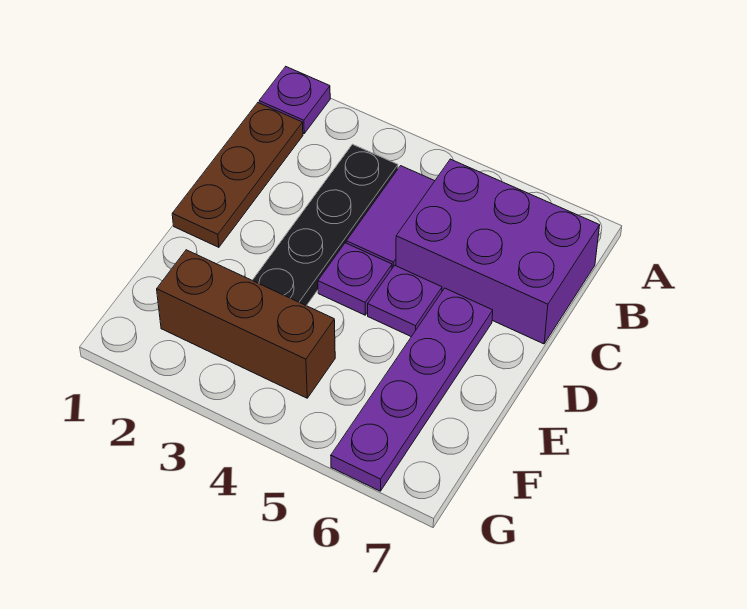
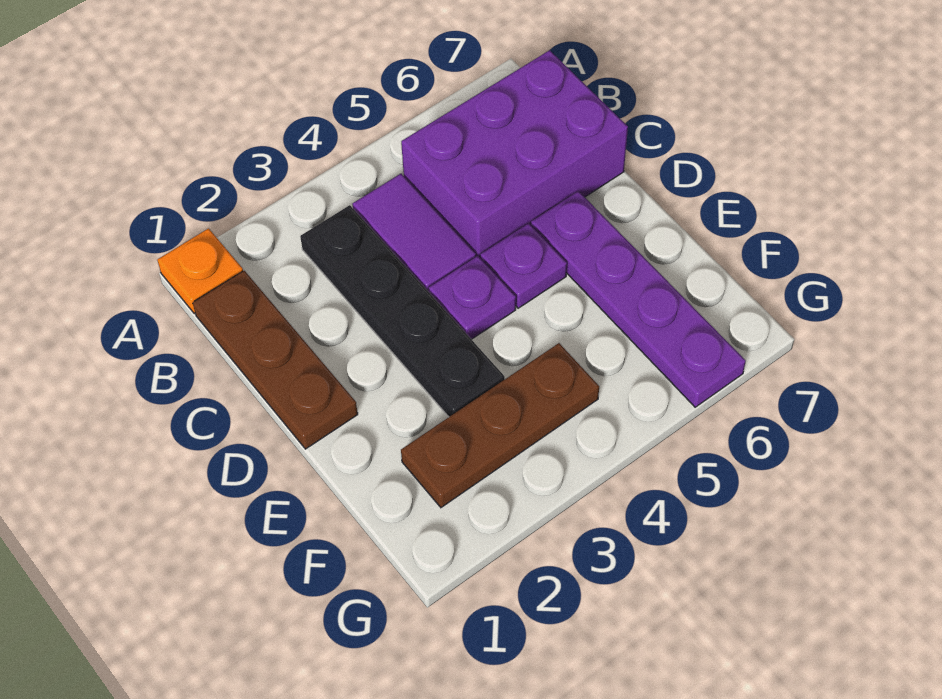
purple plate A1 level 1 -> orange plate A1 level 1
brown brick F2:F4 level 1 -> brown plate F2:F4 level 1

